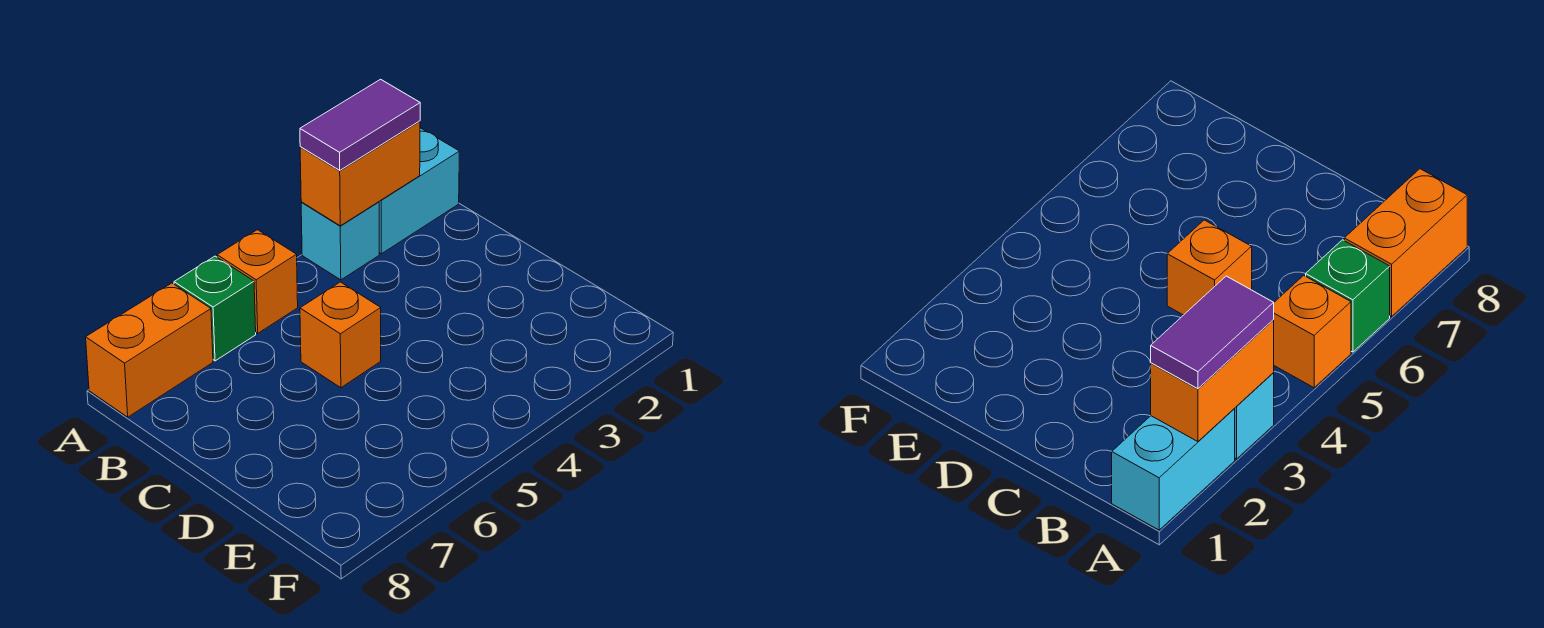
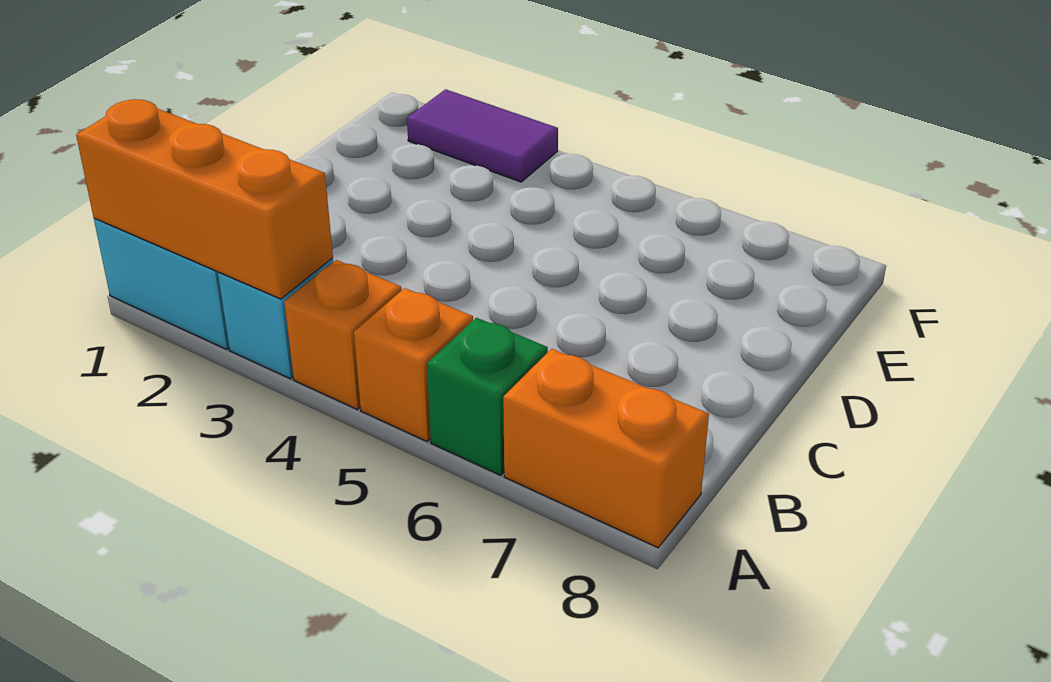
orange brick A2:A3 level 2 -> orange brick A1:A3 level 2
purple tile A2:A3 level 3 -> purple tile F2:F3 level 1
orange brick C5 level 1 -> orange brick A4 level 1

